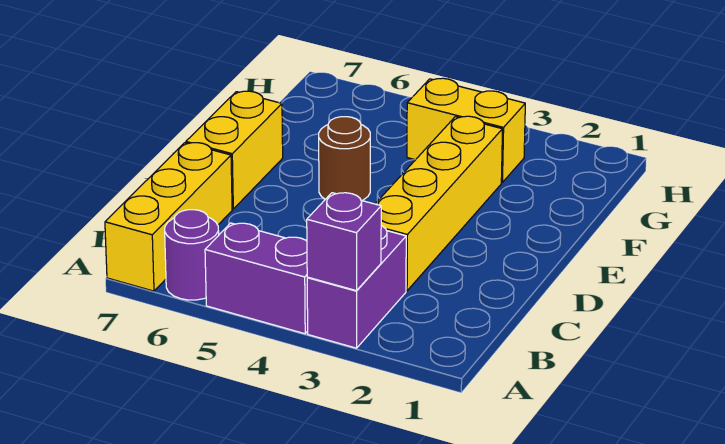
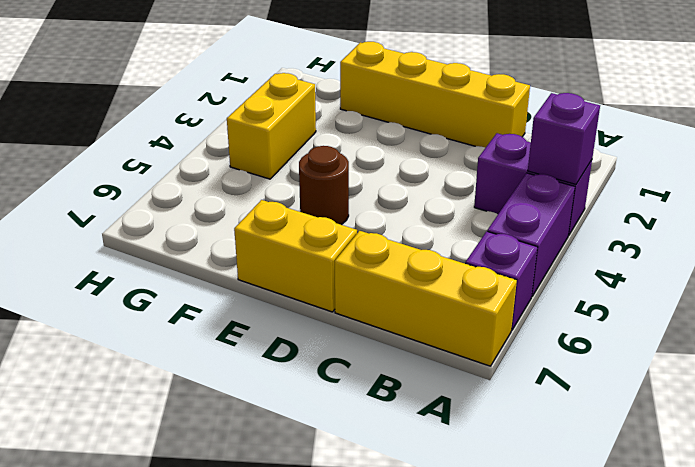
purple round brick A6 level 1 -> purple brick A6 level 1
yellow brick C3:F3 level 1 -> yellow brick C1:F1 level 1

